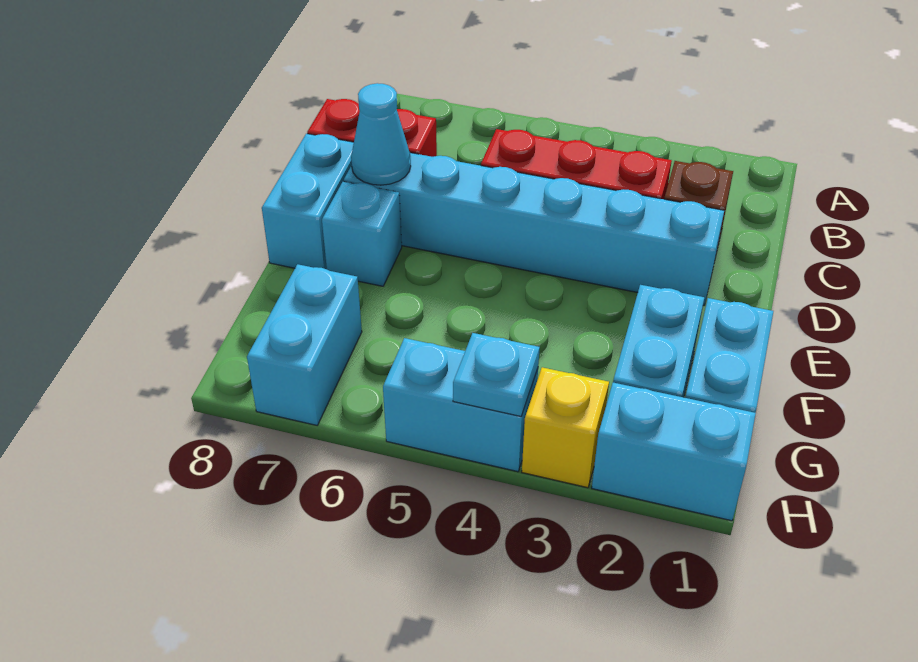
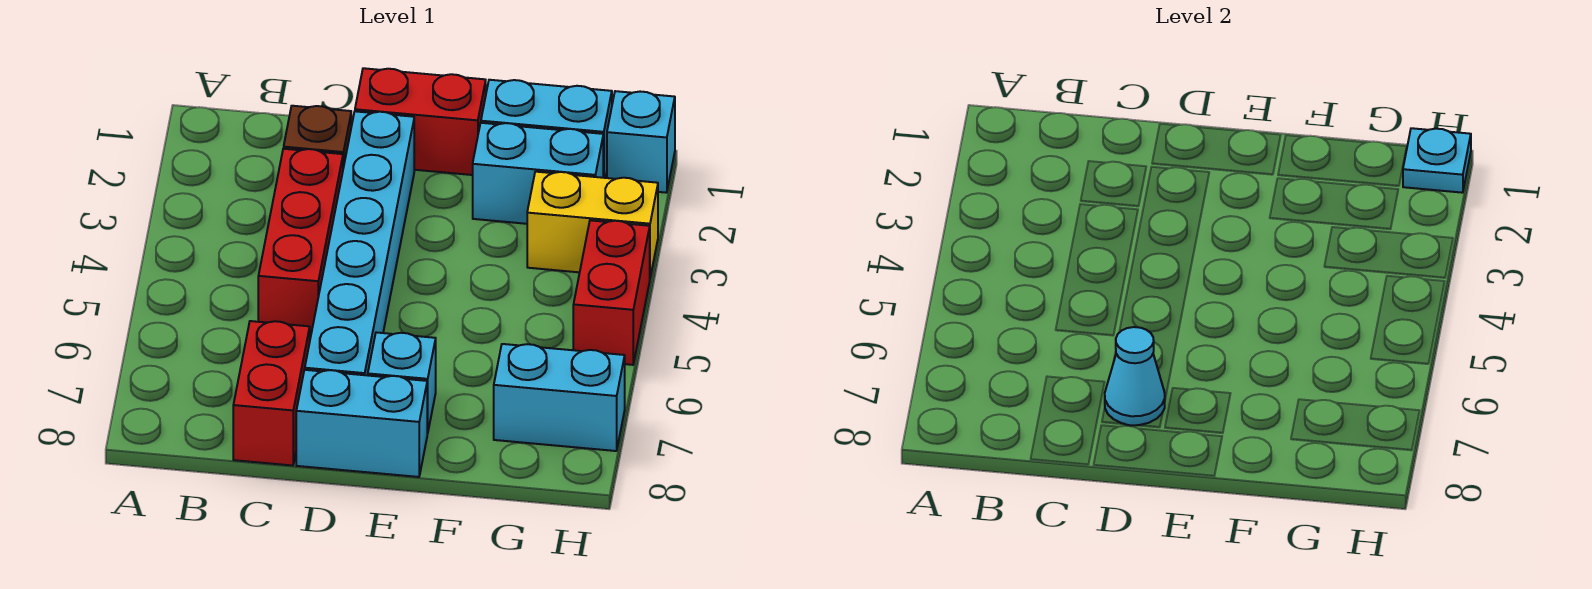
none -> red brick D1:E1 level 1
cyan brick H1:H2 level 1 -> cyan brick H1 level 1
yellow brick H3 level 1 -> yellow brick G3:H3 level 1
cyan brick H4:H5 level 1 -> red brick H4:H5 level 1
cyan plate H4 level 2 -> cyan plate H1 level 2

